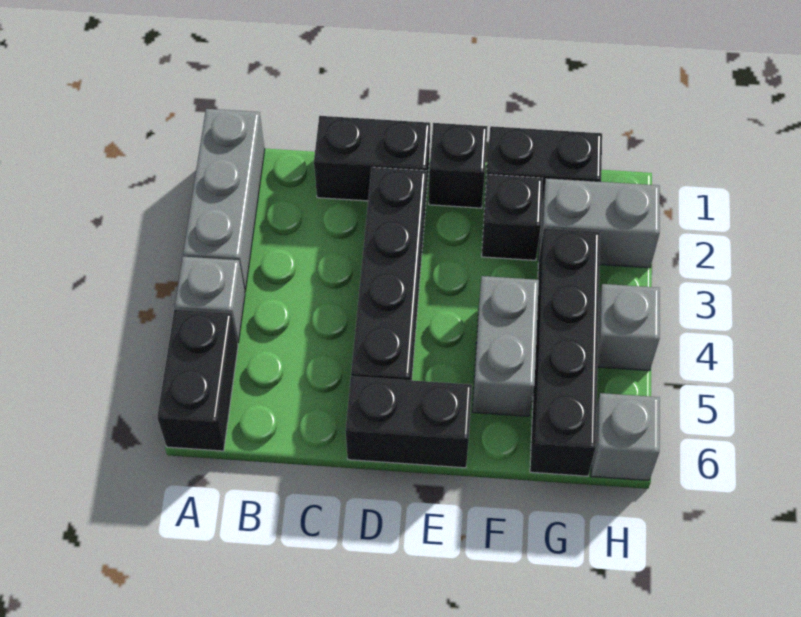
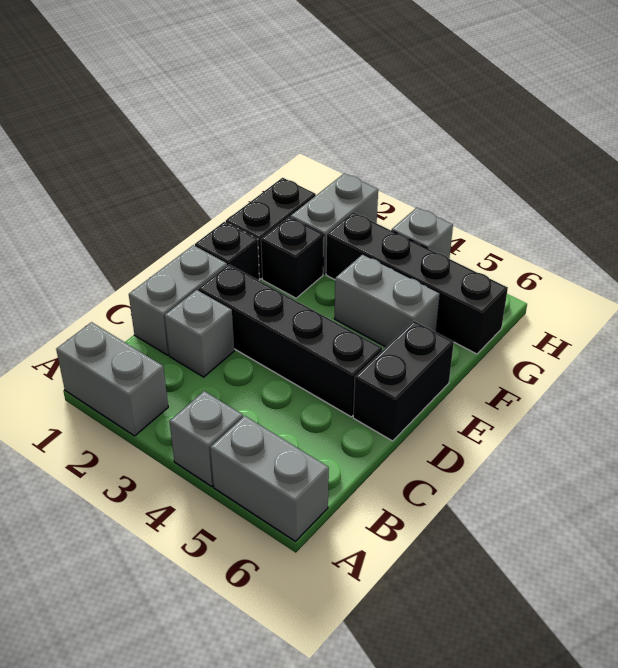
grey brick A1:A3 level 1 -> grey brick A1:A2 level 1
black brick A5:A6 level 1 -> grey brick A5:A6 level 1
black brick C1:D1 level 1 -> grey brick C1:D1 level 1
grey brick H6 level 1 -> grey brick C2 level 1

